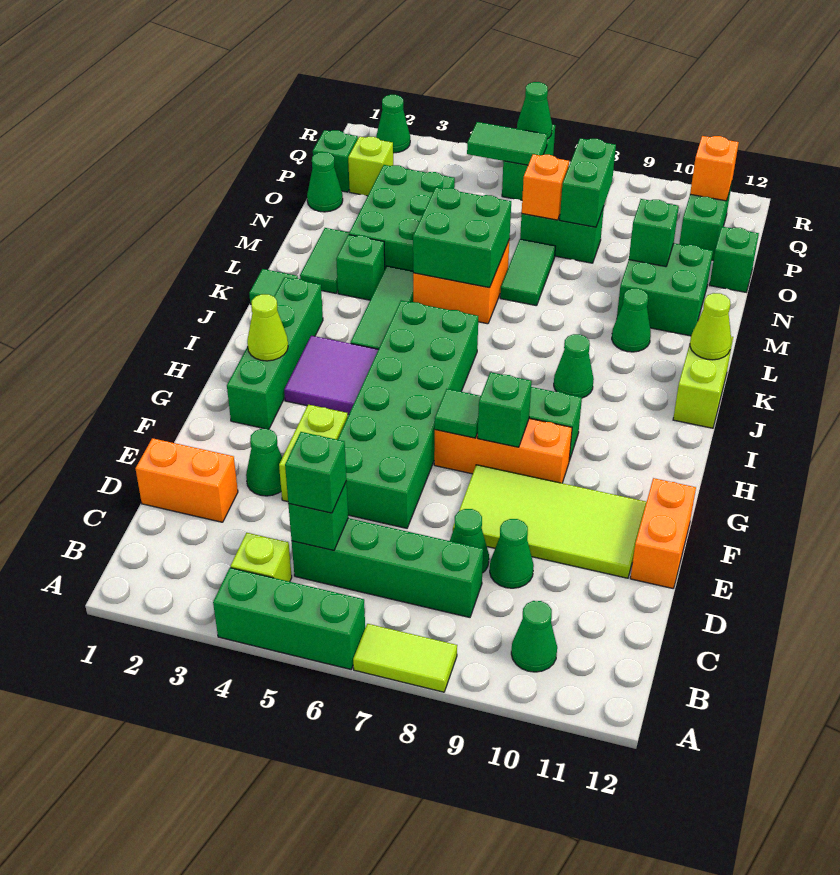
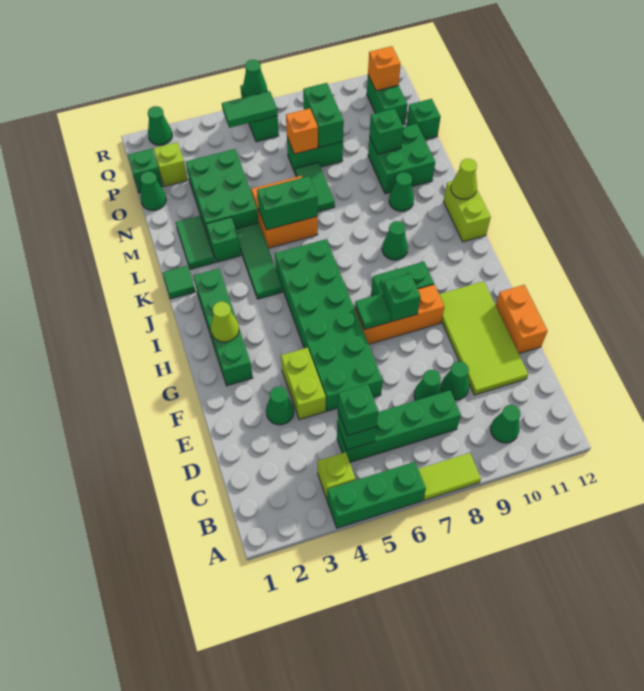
orange brick D1:D2 level 1 -> none
lime tile E8:F11 level 1 -> lime tile D10:G11 level 1
purple tile H3:I4 level 1 -> none
green brick L5:M6 level 2 -> green brick L5:L6 level 2

